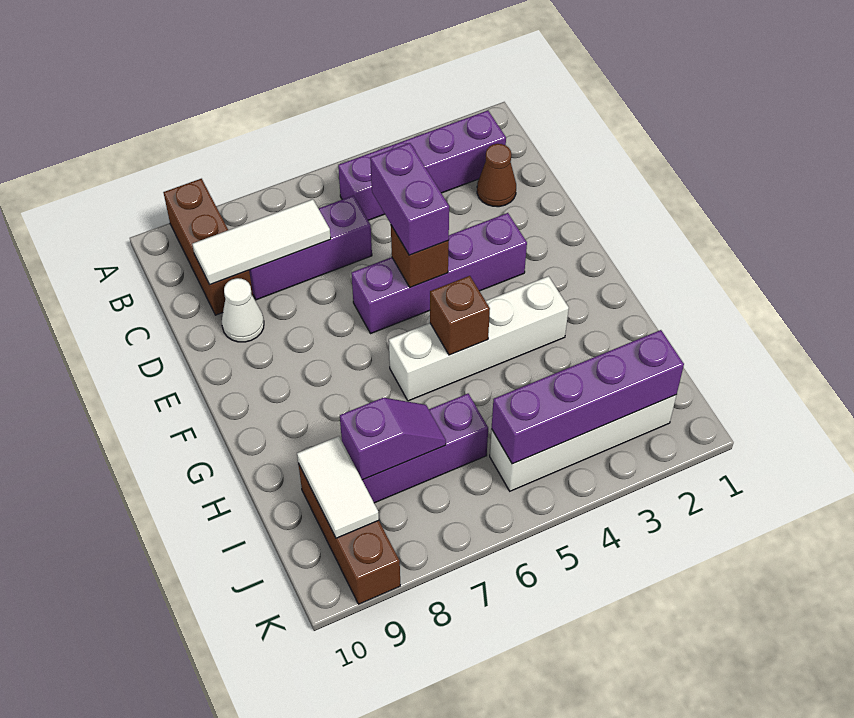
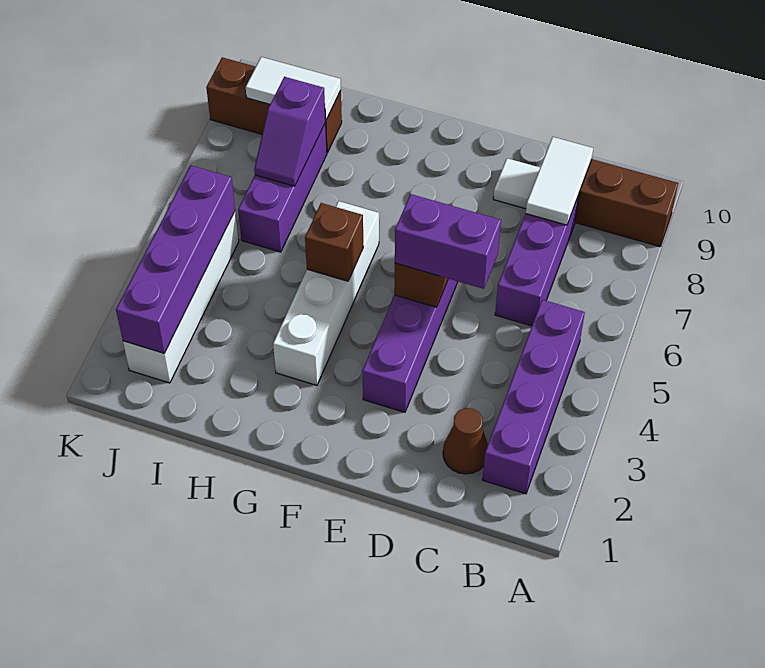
white tile C7:C9 level 2 -> white tile C8:C9 level 2
white cone D9 level 1 -> white tile D9 level 1

